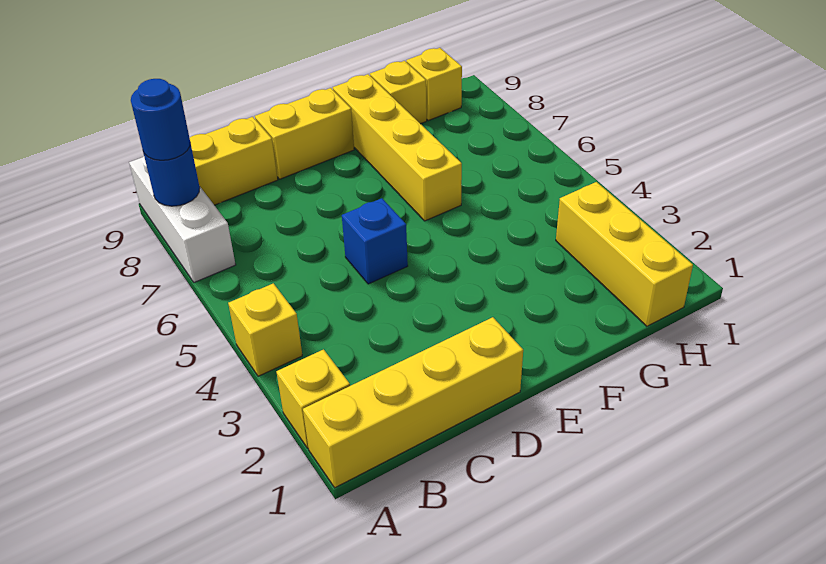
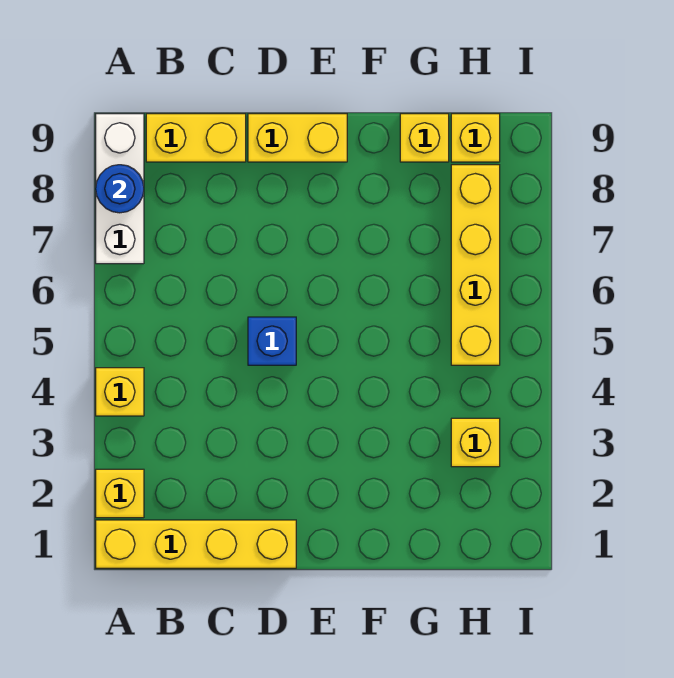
blue round brick A8 level 3 -> none
yellow brick F6:F9 level 1 -> yellow brick H5:H8 level 1
yellow brick H1:H3 level 1 -> yellow brick H3 level 1

